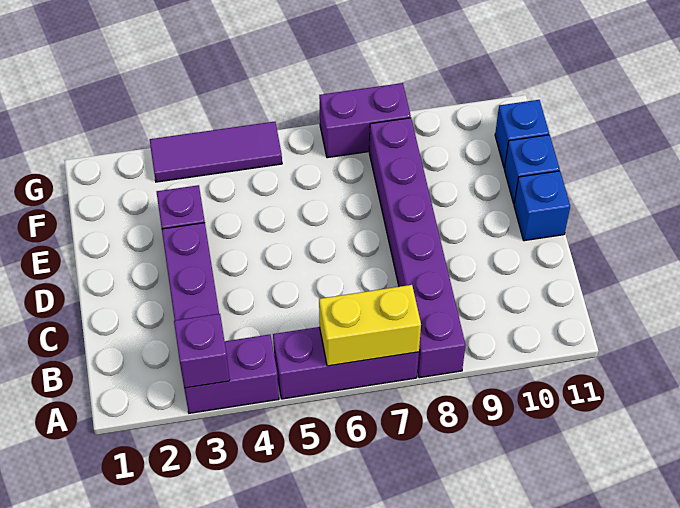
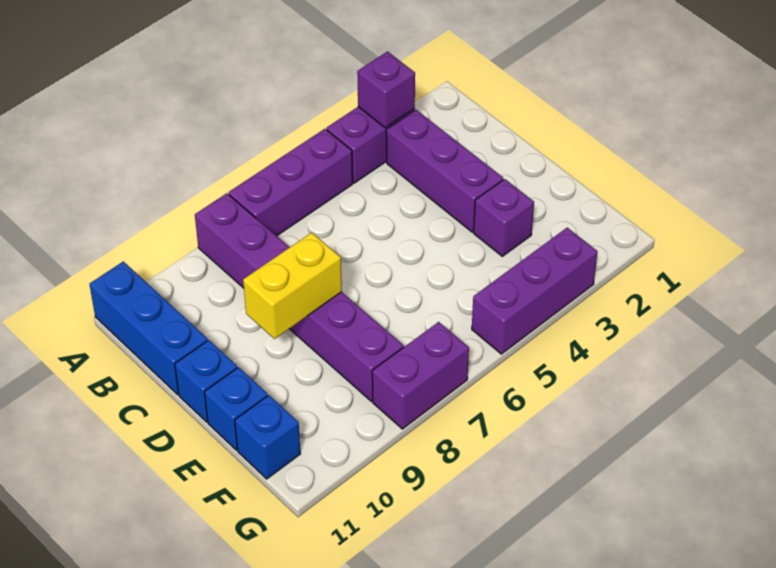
yellow brick A6:A7 level 2 -> yellow brick D8:D9 level 2
none -> blue brick A11:C11 level 1
purple tile G3:G5 level 1 -> purple brick G3:G5 level 1

